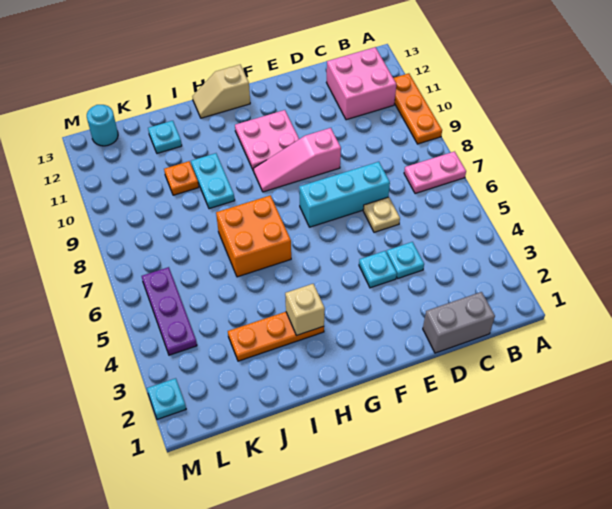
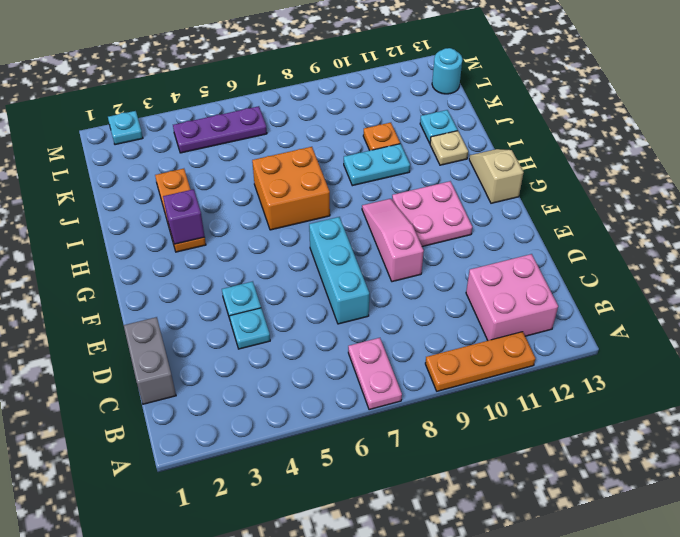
tan plate D6 level 1 -> tan plate I12 level 1
tan brick H3 level 2 -> purple brick H3 level 2

